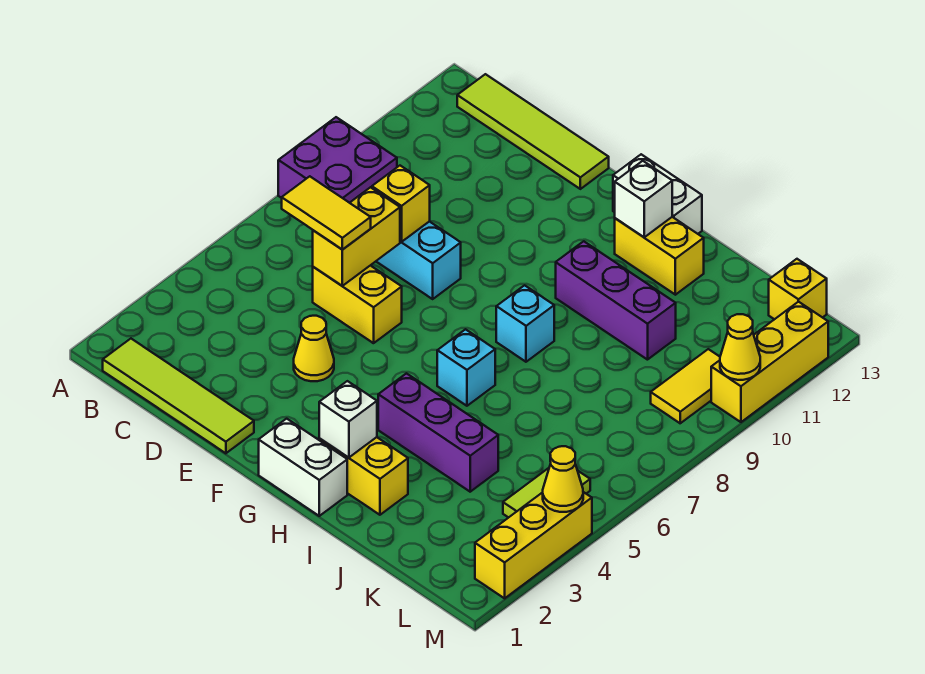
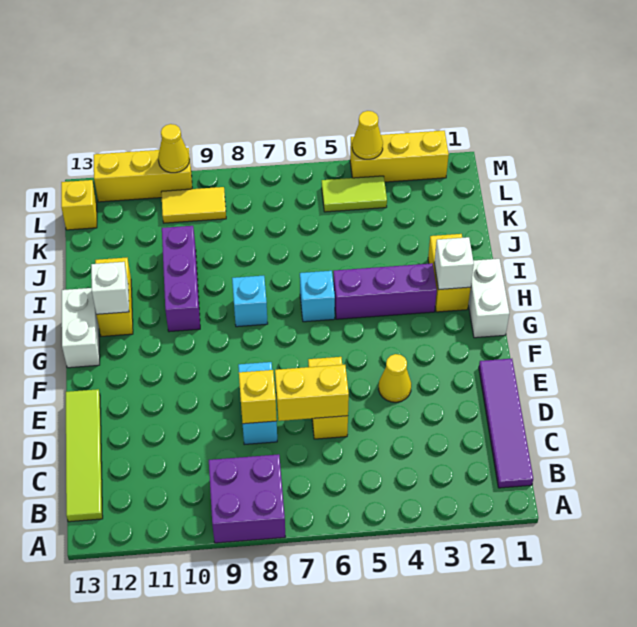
lime tile B1:E1 level 1 -> purple tile B1:E1 level 1
yellow tile C6:D6 level 3 -> none
purple brick H4:J4 level 1 -> purple brick H3:H5 level 1

